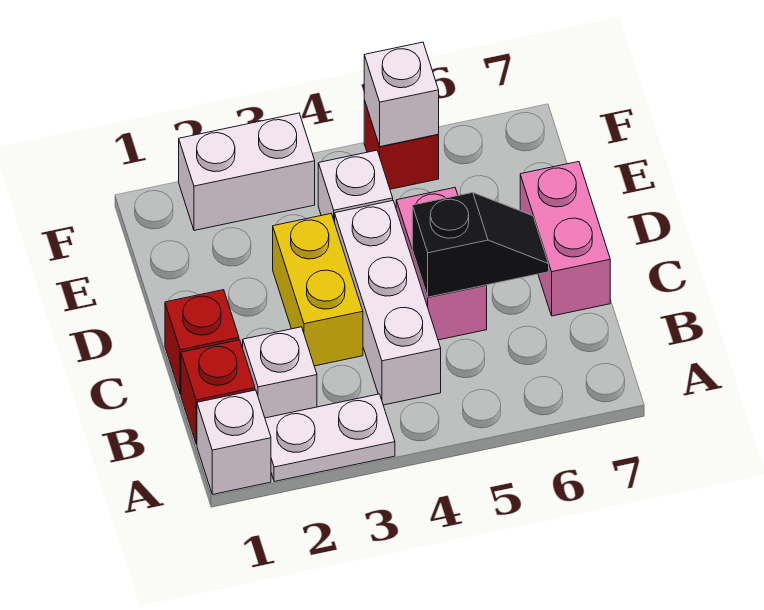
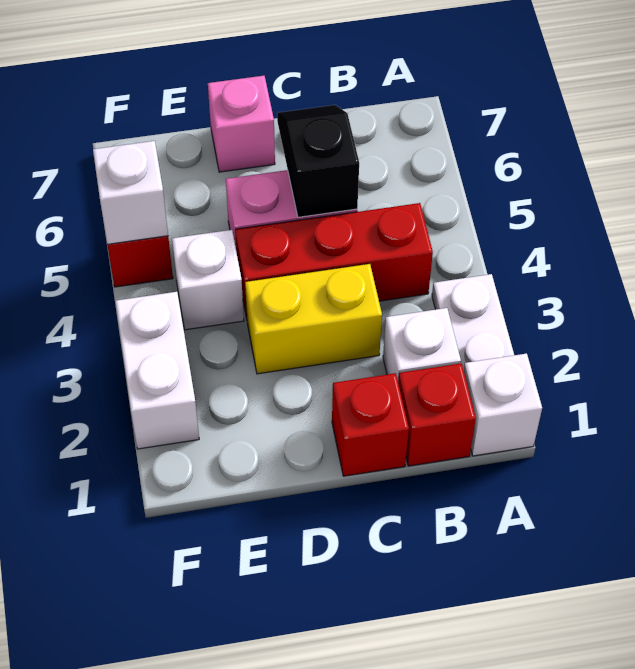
white brick B4:D4 level 1 -> red brick B4:D4 level 1
pink brick C7:D7 level 1 -> pink brick D7 level 1

